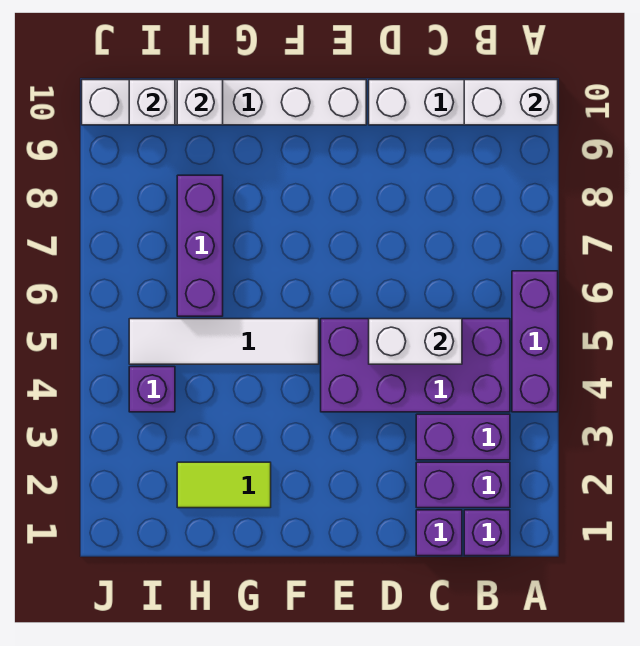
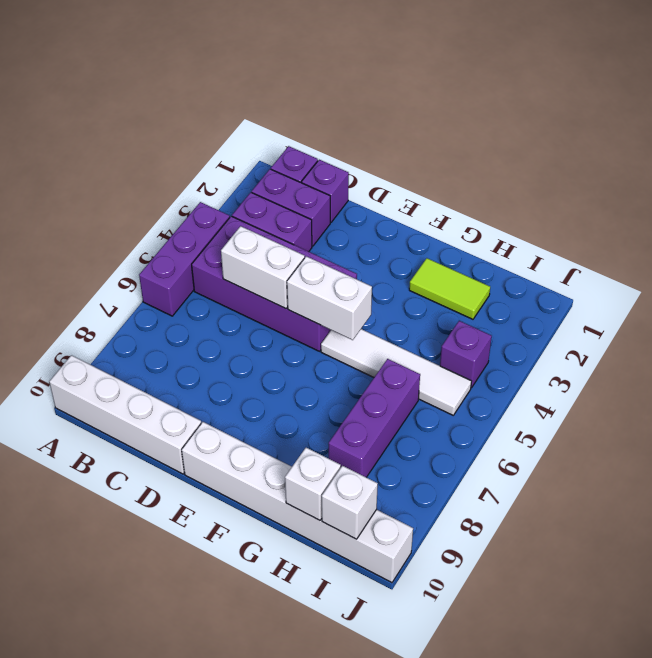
white brick A10:B10 level 2 -> white brick E5:F5 level 2

